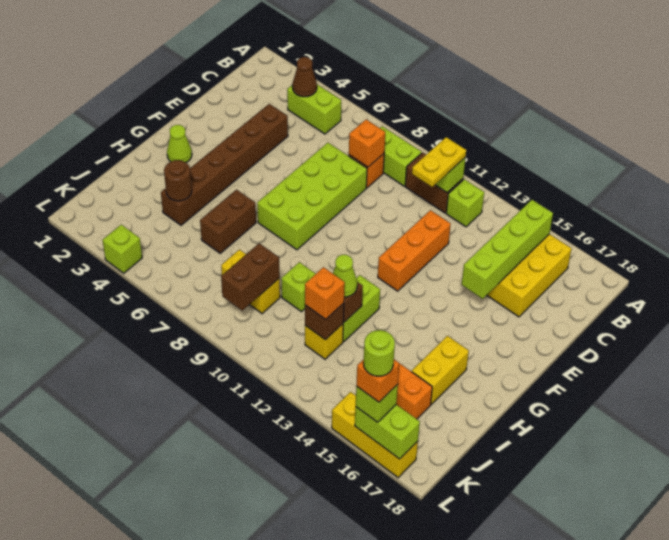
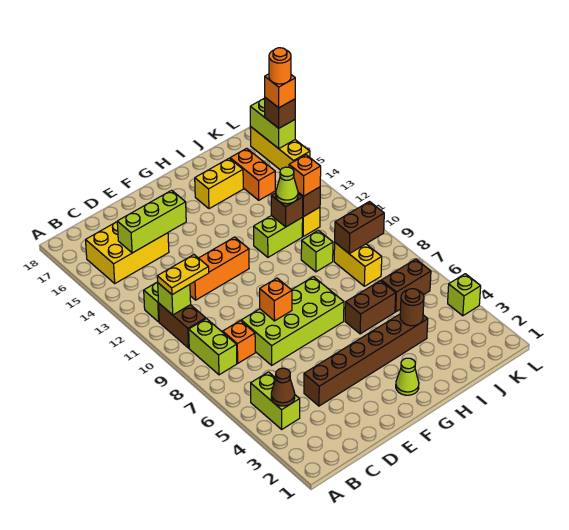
lime brick B15:E15 level 2 -> lime brick C15:E15 level 2
orange brick C8 level 2 -> orange brick E8 level 2
none -> brown brick J6:K6 level 1
lime brick L16 level 3 -> brown brick L16 level 3
lime round brick L16 level 5 -> orange round brick L16 level 5

